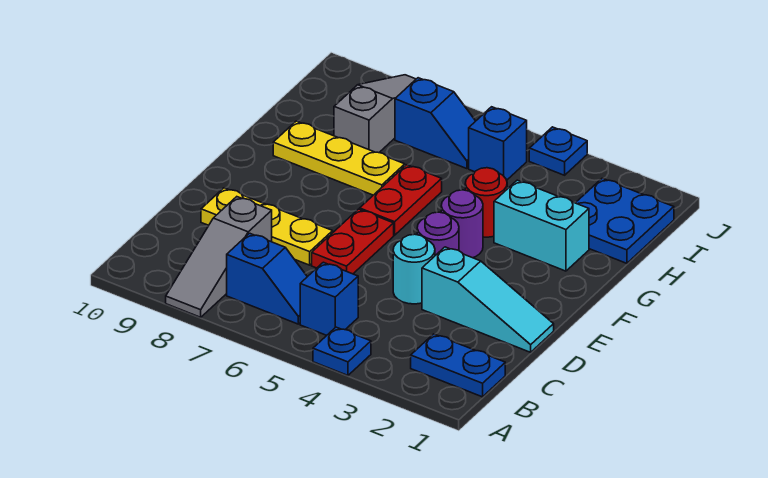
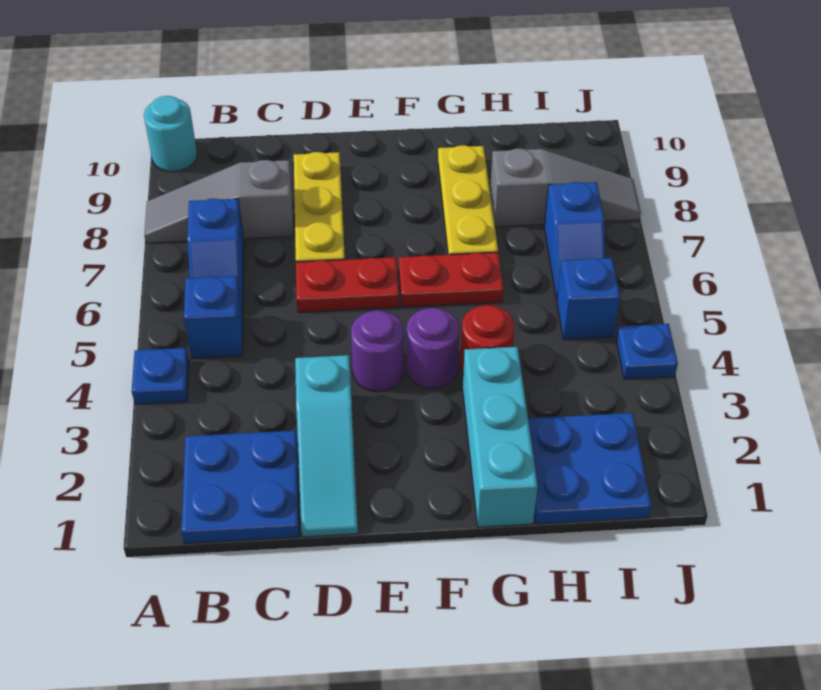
blue plate B1:B2 level 1 -> blue plate B1:C2 level 1
cyan round brick D4 level 1 -> cyan round brick A10 level 1
cyan brick G2:G3 level 1 -> cyan brick G1:G3 level 1

